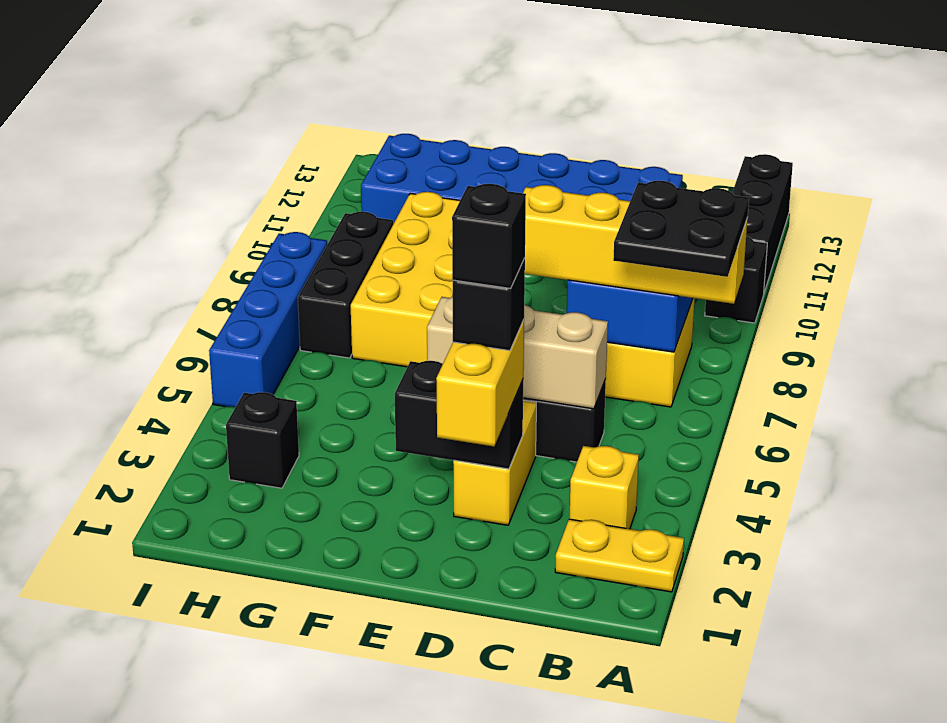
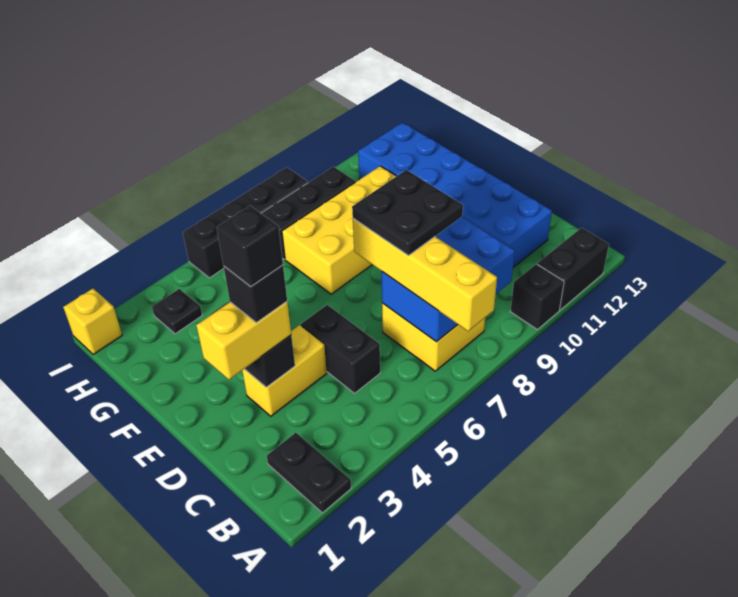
yellow plate A2:B2 level 1 -> black plate A2:B2 level 1
black plate A6:B7 level 4 -> black plate C7:D8 level 4
black brick A11:A13 level 1 -> black brick A11:A12 level 1
yellow brick B3 level 1 -> yellow brick I1 level 1
tan brick C5:E5 level 2 -> none
black brick H3 level 1 -> black plate H3 level 1
blue brick I5:I8 level 1 -> black brick I5:I8 level 1

